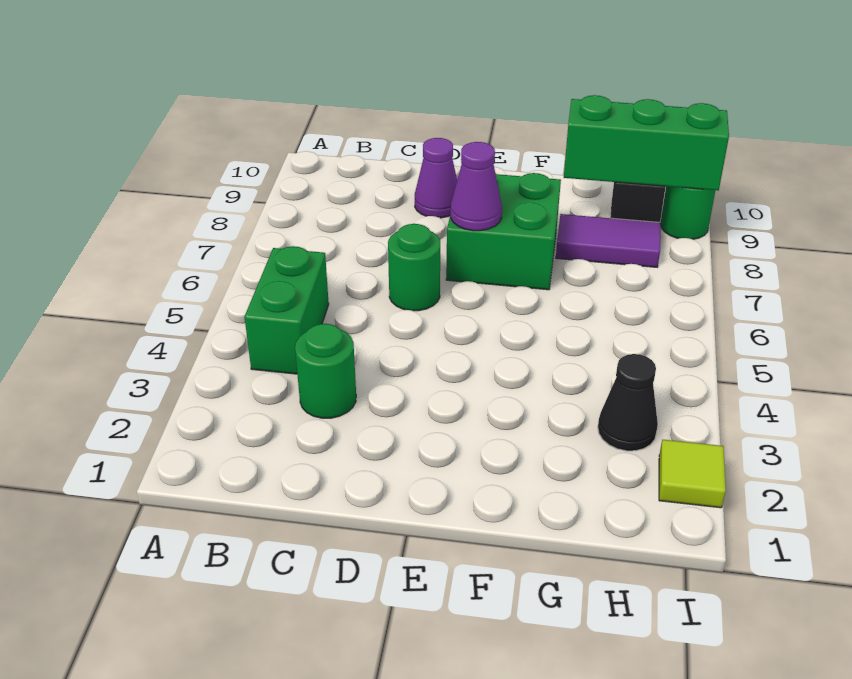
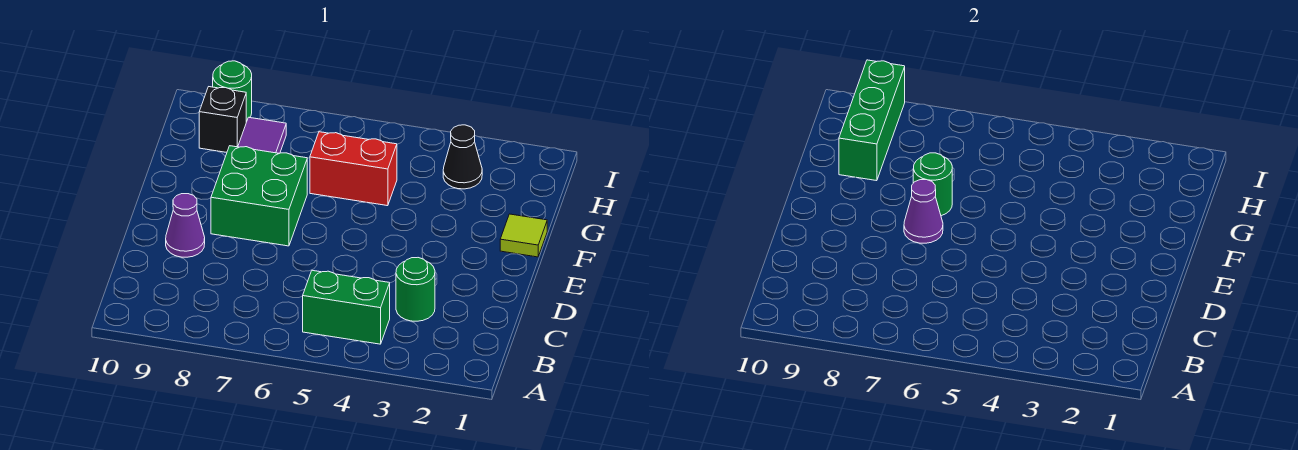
green round brick D6 level 1 -> green round brick F7 level 2
none -> red brick G5:G6 level 1
lime tile I2 level 1 -> lime tile F1 level 1

